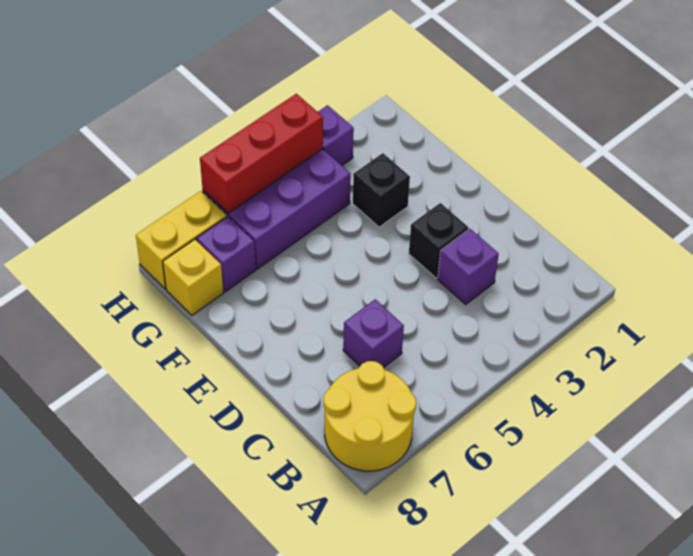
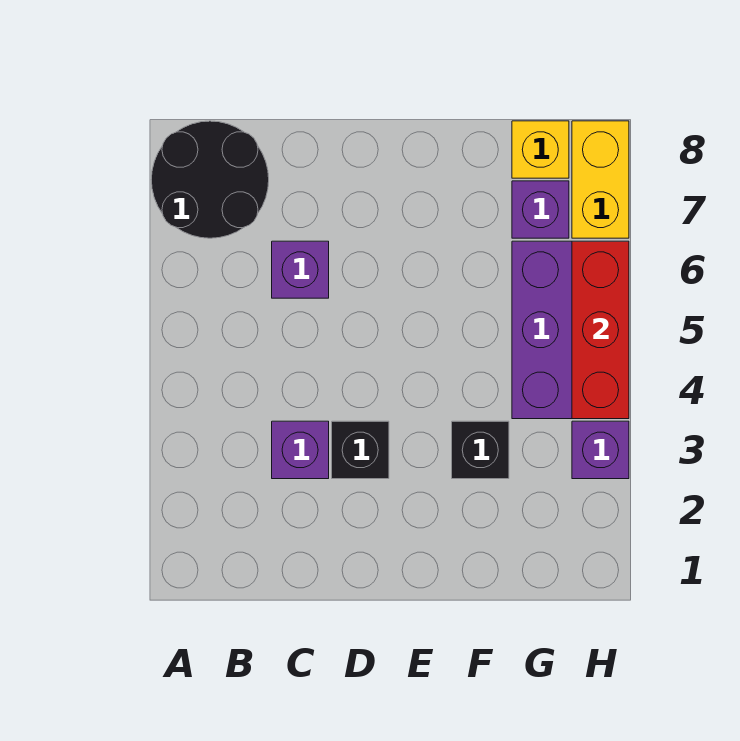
yellow round brick A7:B8 level 1 -> black round brick A7:B8 level 1

